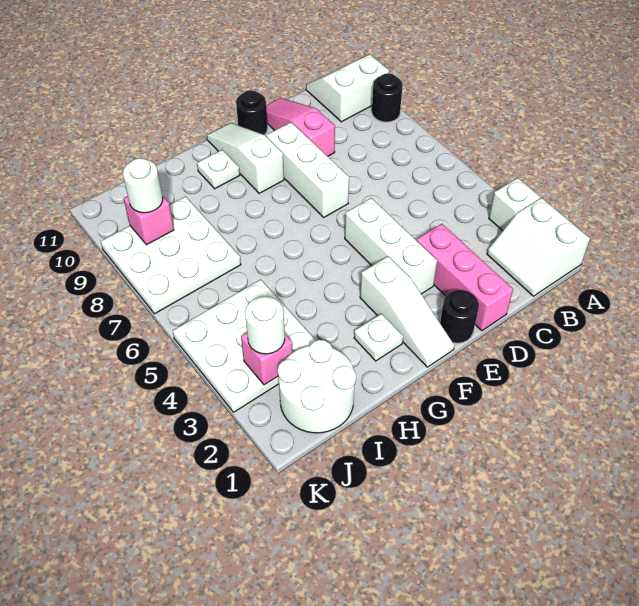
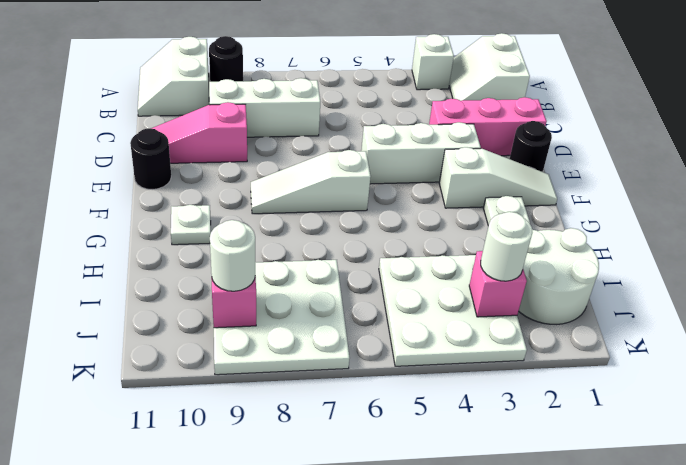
white slope A1:B2 level 1 top A -> white slope A1:B2 level 1 top 1
white brick E7:E9 level 1 -> white brick C7:C9 level 1
white slope F9:F11 level 1 top 9 -> white slope F6:F8 level 1 top 6

